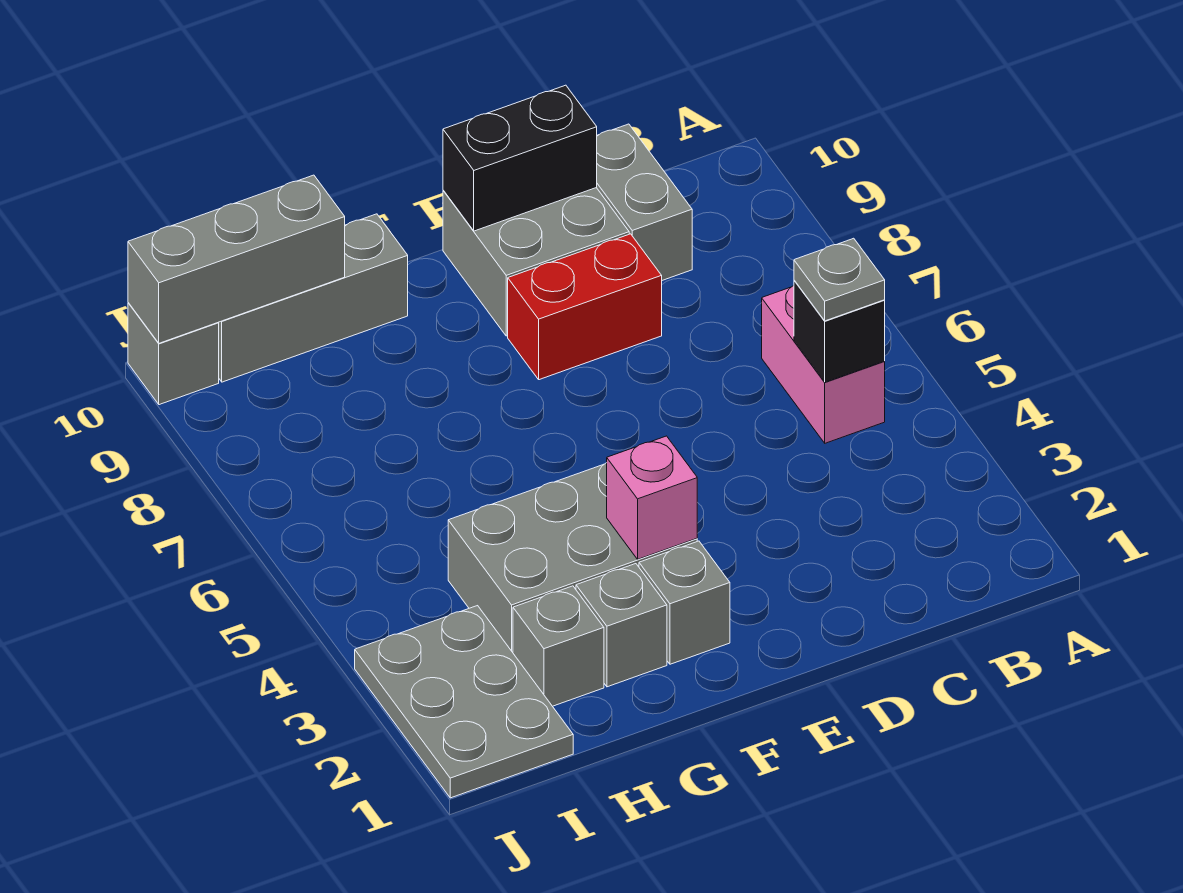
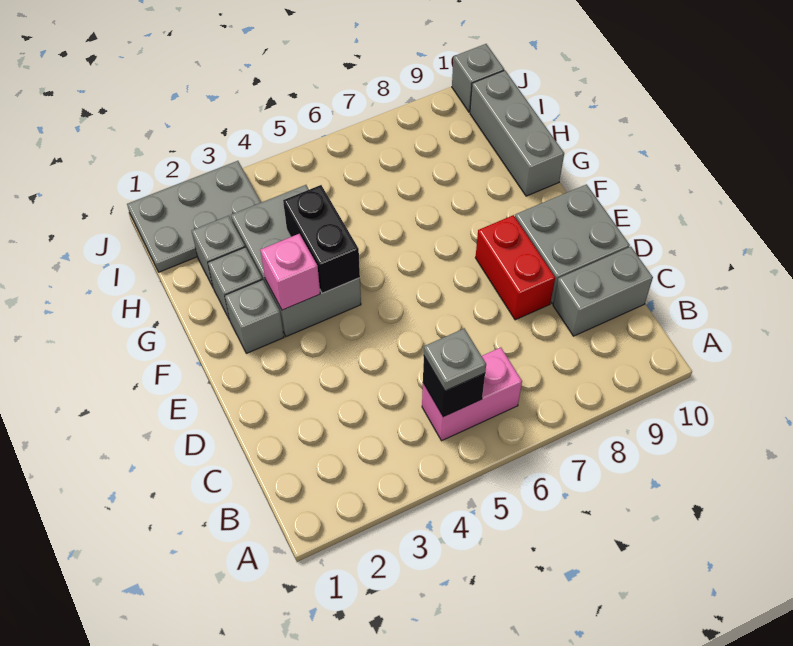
black brick D10:E10 level 2 -> black brick F4:G4 level 2
grey brick H10:J10 level 2 -> none

